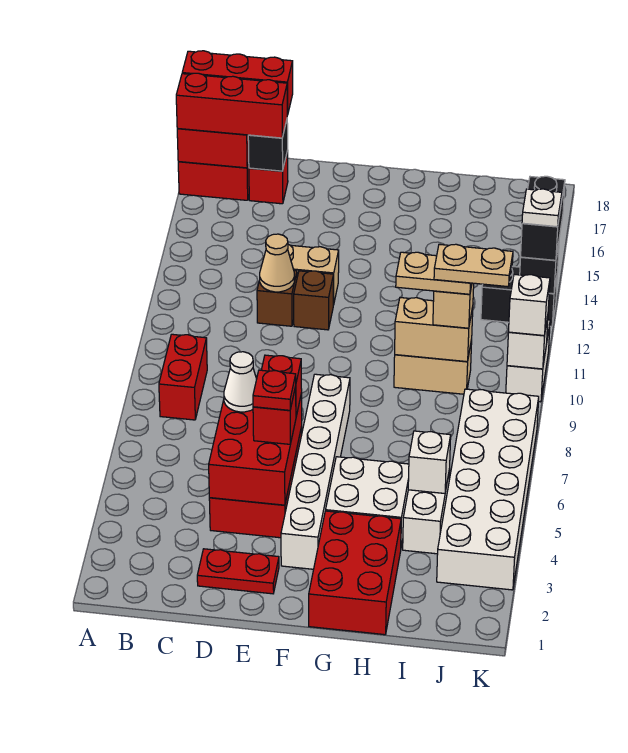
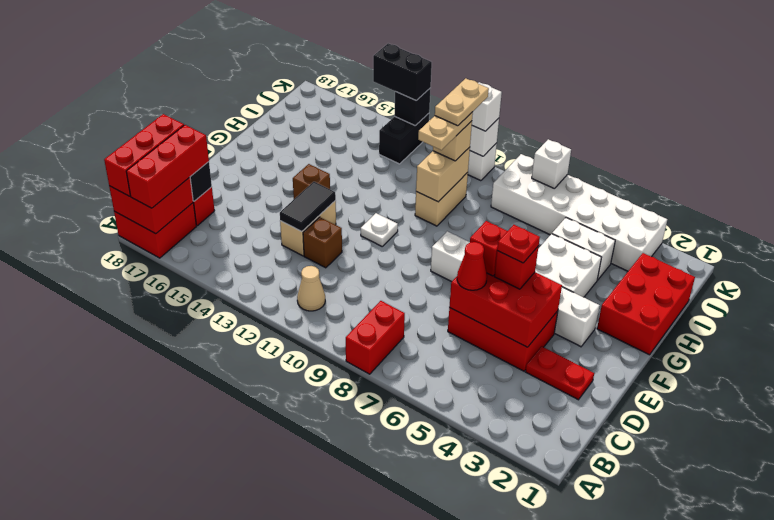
red brick B8:B9 level 1 -> red brick A8:B8 level 1
red plate D2:E2 level 1 -> red plate D2:D3 level 1
white cone D6 level 3 -> red cone D6 level 3
tan cone D12 level 2 -> tan cone B11 level 1
none -> black tile D13:E13 level 2
brown brick E12 level 1 -> brown brick F14 level 1
red brick G1:H3 level 1 -> red brick G1:I2 level 1
white brick I5 level 2 -> white brick K7 level 2
white plate K13 level 4 -> white plate F11 level 1

